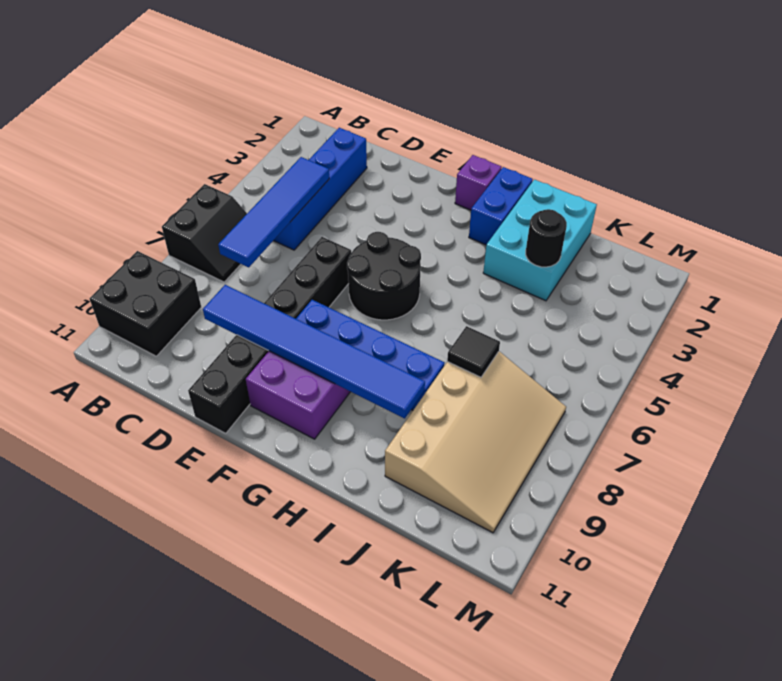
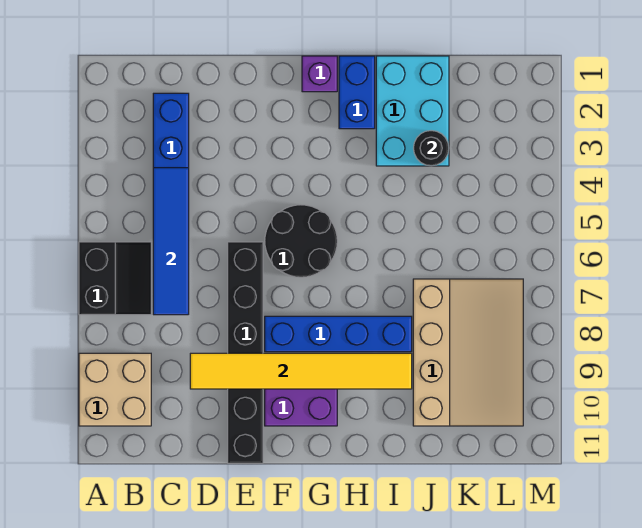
black brick A9:B10 level 1 -> tan brick A9:B10 level 1
blue tile D9:I9 level 2 -> yellow tile D9:I9 level 2
black tile J7 level 2 -> none

